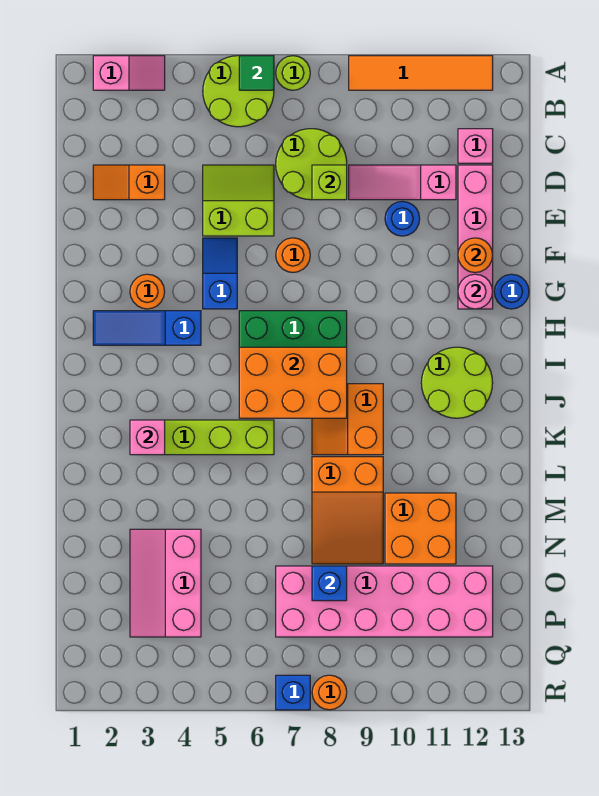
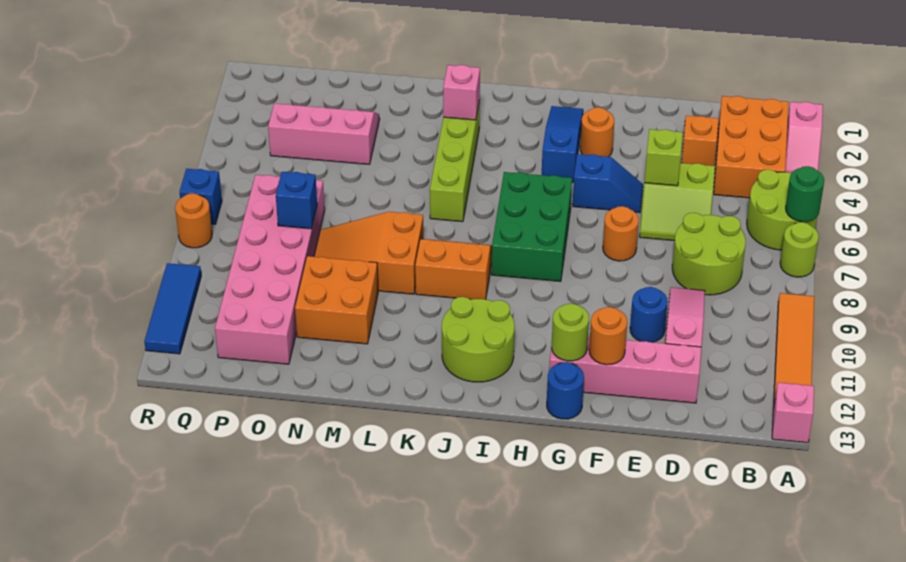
green tile A6 level 2 -> green round brick A6 level 2
pink brick C12 level 1 -> pink brick A13 level 1
lime slope D5:E6 level 1 top E -> lime slope D5:E6 level 1 top 5
lime brick D8 level 2 -> lime brick E5 level 2
pink round brick G12 level 2 -> lime round brick G12 level 2
orange brick I6:J8 level 2 -> orange brick B2:C4 level 1
none -> blue tile R10:R12 level 1

